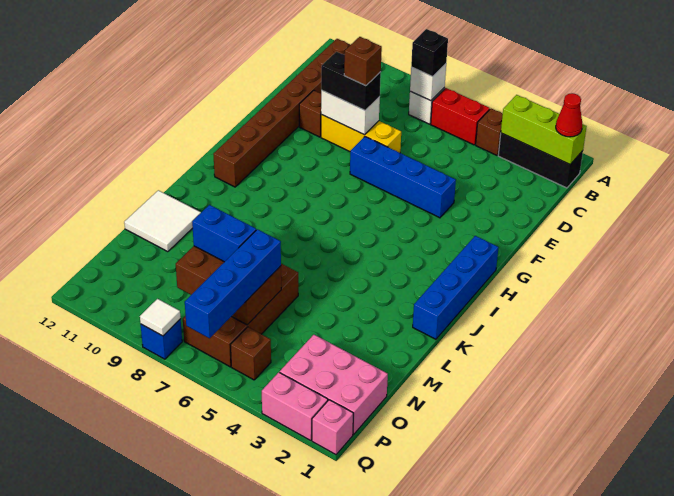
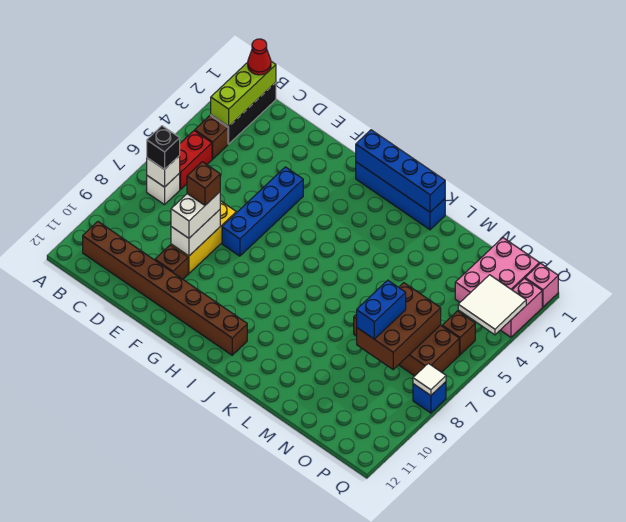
black brick E8:E9 level 3 -> white brick E8:E9 level 3
white tile L11:M12 level 1 -> white tile P3:Q4 level 2
blue brick N6:Q6 level 3 -> blue brick H1:K1 level 2

